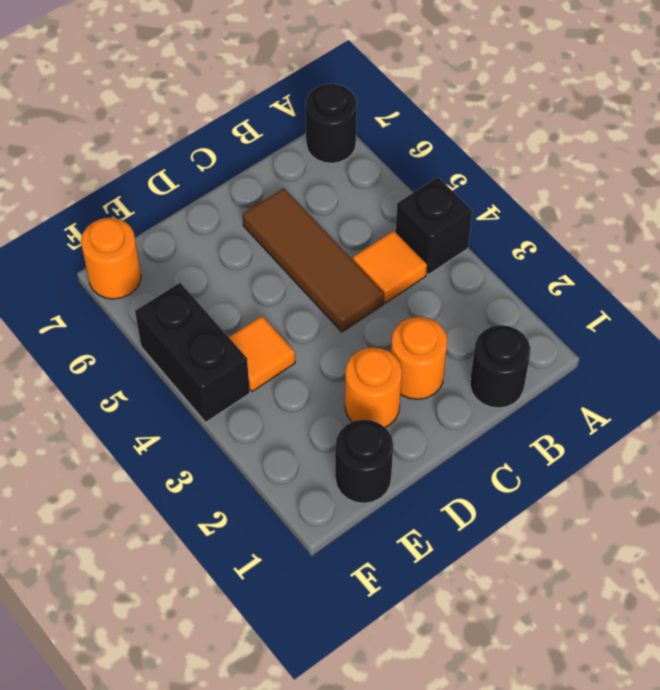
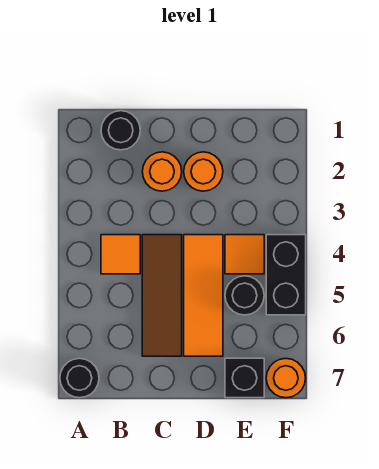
black brick A4 level 1 -> black brick E7 level 1
none -> orange tile D4:D6 level 1
black round brick E1 level 1 -> black round brick E5 level 1

